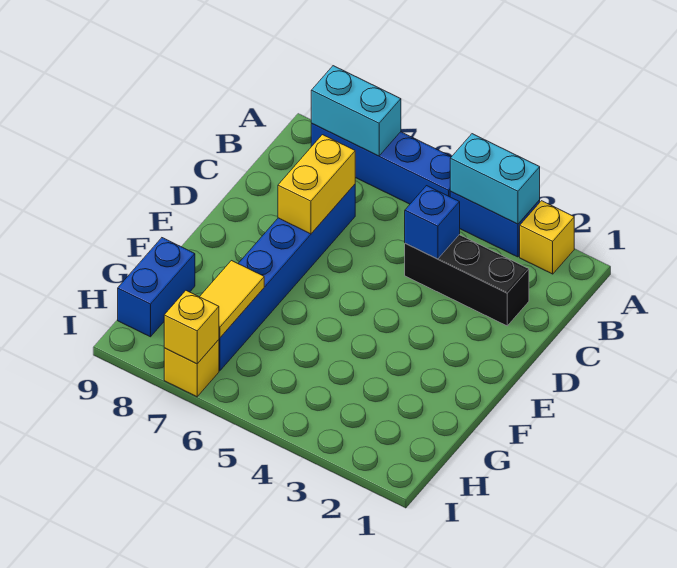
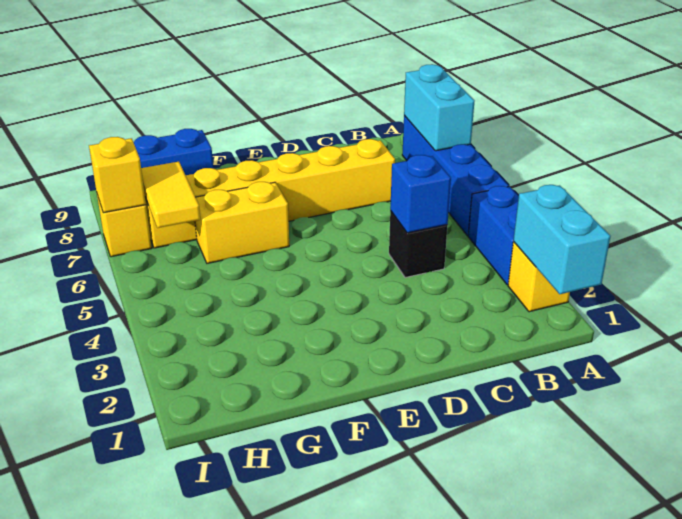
cyan brick A3:A4 level 2 -> cyan brick A1:A2 level 2
black brick C2:C4 level 1 -> black brick C4 level 1
blue brick C7:H7 level 1 -> yellow brick C7:H7 level 1
yellow brick C7:D7 level 2 -> yellow brick F6:G6 level 1
yellow tile G7:H7 level 2 -> yellow tile H6:H7 level 2

